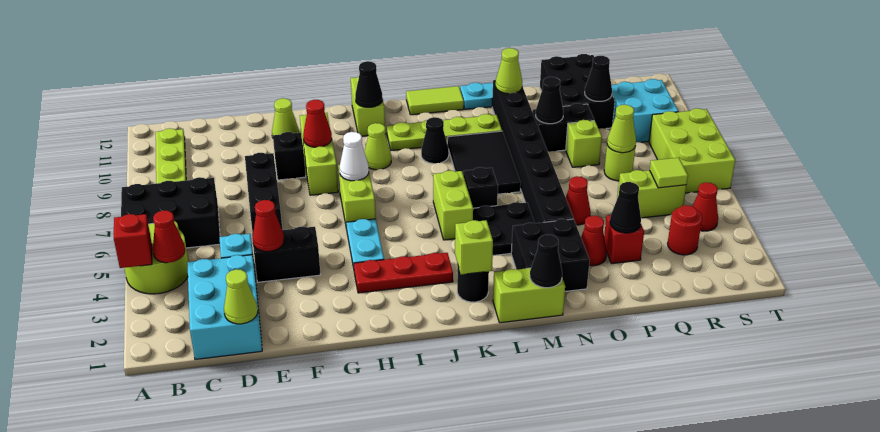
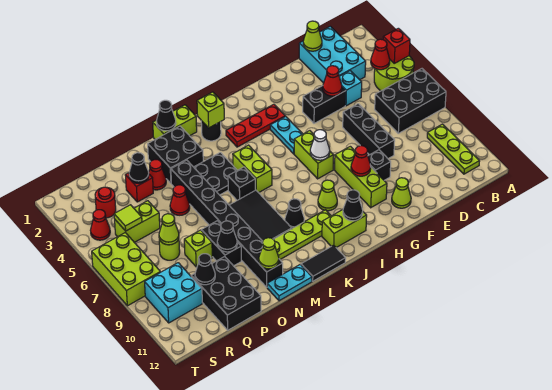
lime brick I11:I12 level 1 -> lime brick I11:J11 level 1
lime tile K12:L12 level 1 -> black tile K12:L12 level 1
black brick O9:P9 level 1 -> black brick O8:O9 level 1

